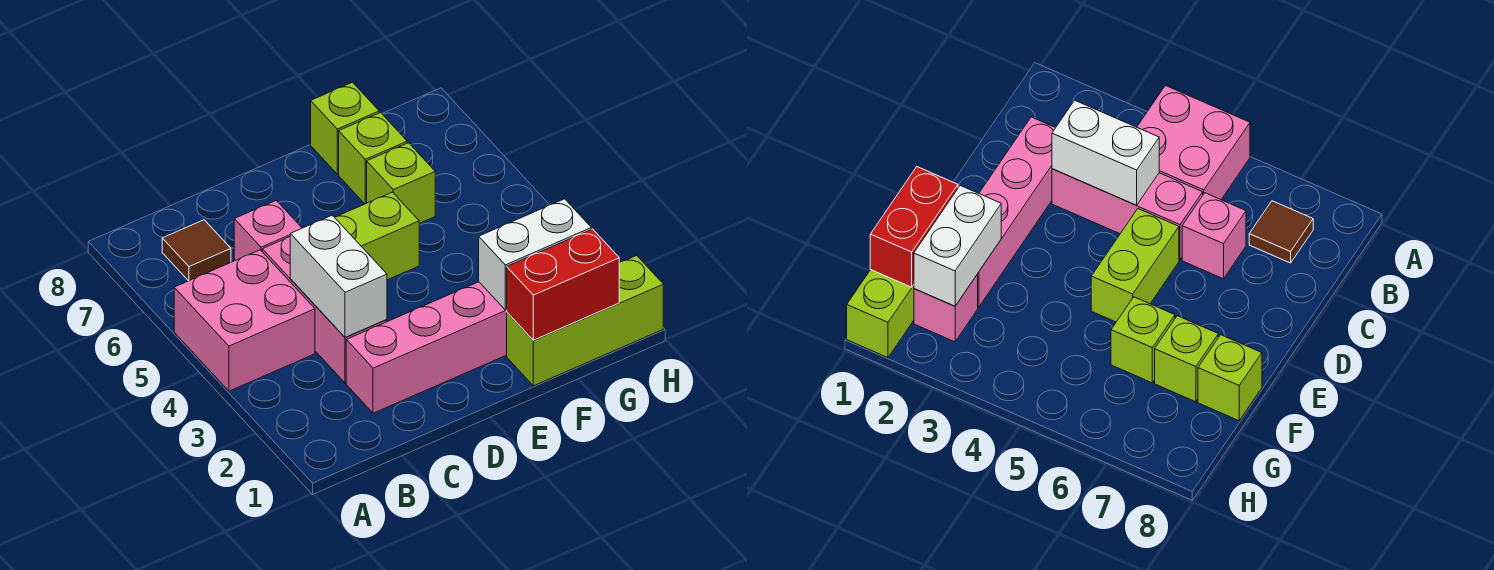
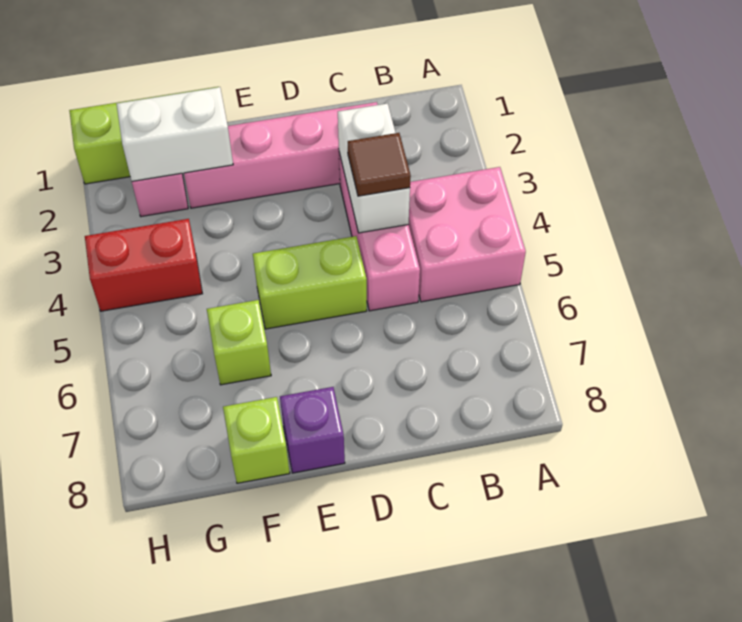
brown tile B7 level 1 -> brown tile C4 level 3
pink brick C6 level 1 -> none
none -> purple brick E8 level 1
red brick F1:G1 level 2 -> red brick G4:H4 level 1
lime brick F7 level 1 -> none

